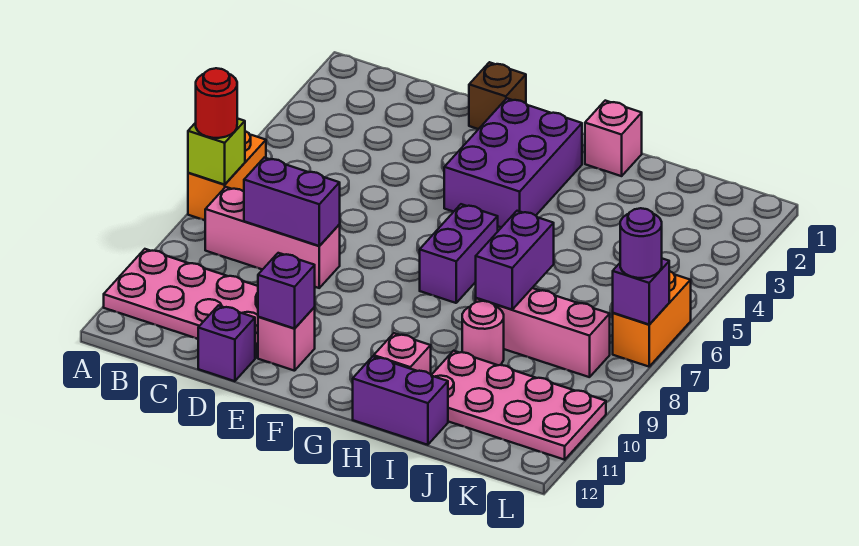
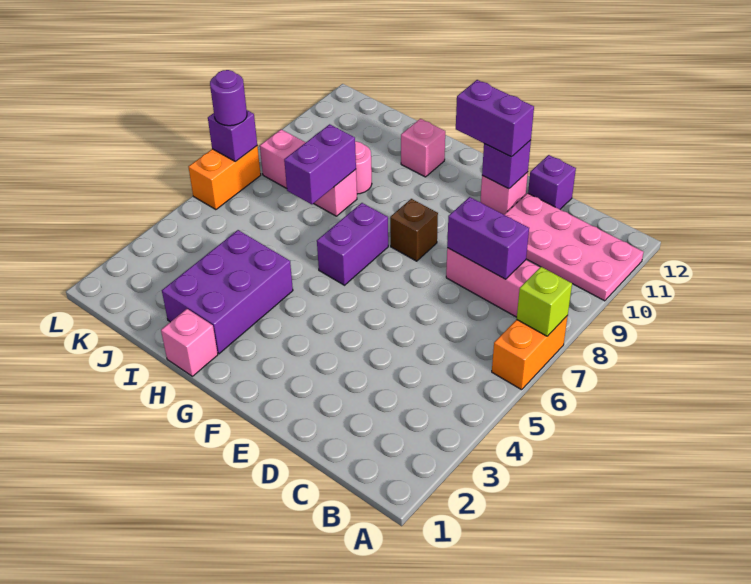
red round brick A7 level 3 -> none
brown brick E1 level 1 -> brown brick F8 level 1
purple brick F2:G4 level 1 -> purple brick H2:I4 level 1
purple brick H12:I12 level 1 -> purple brick E11:F11 level 3
pink plate I10:L11 level 1 -> none

